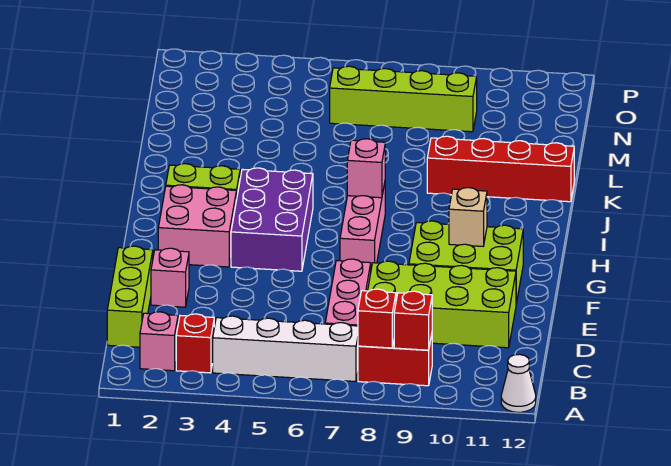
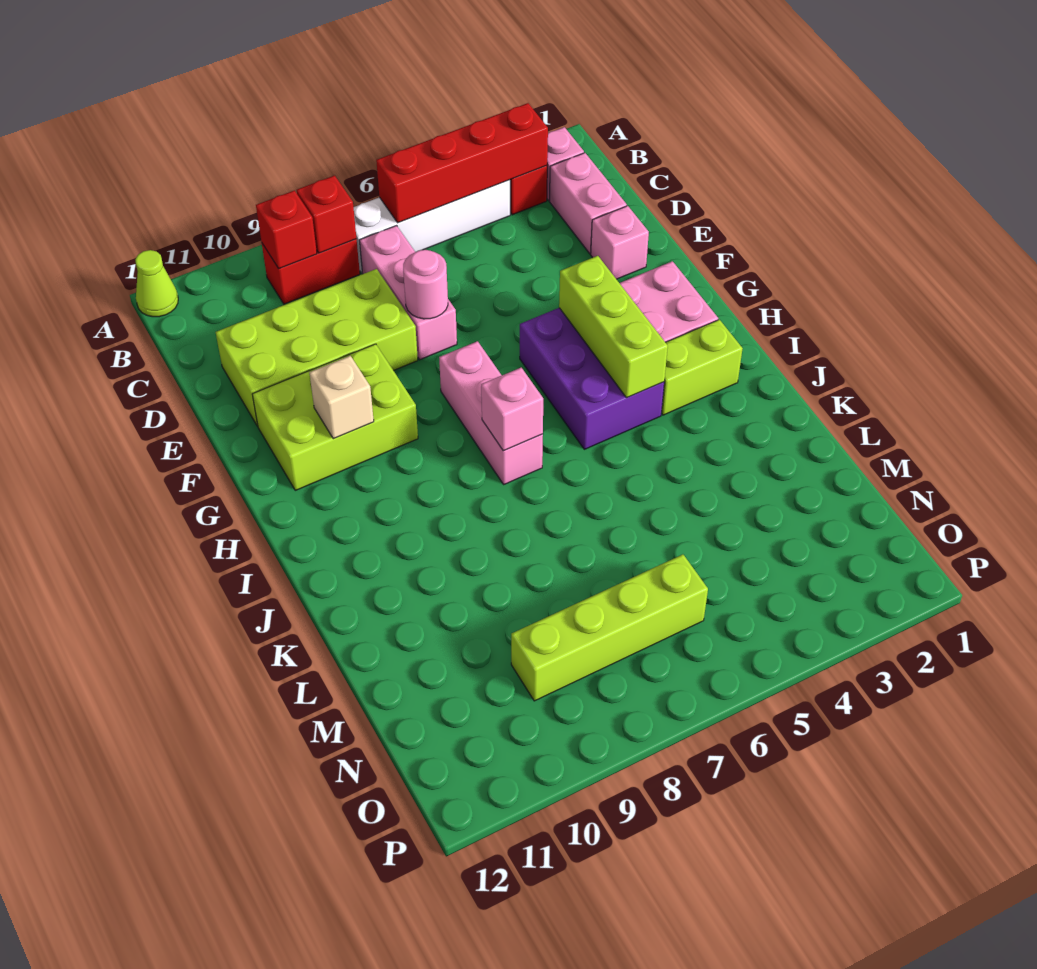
white cone A12 level 1 -> lime cone A12 level 1
lime brick C1:E1 level 1 -> lime brick G4:I4 level 2
none -> pink brick C2:D2 level 1
none -> pink round brick E7 level 2
red brick K9:K12 level 1 -> red brick B3:B6 level 2

